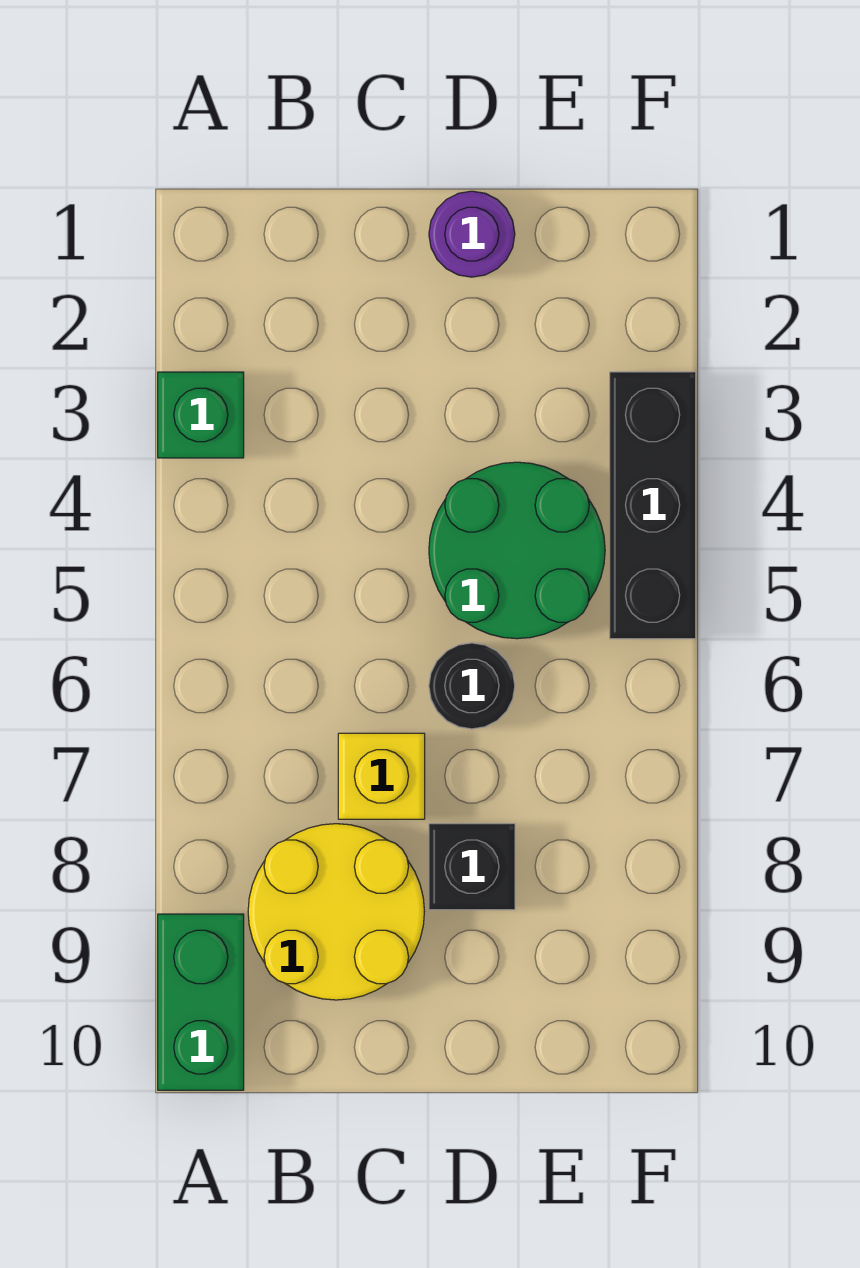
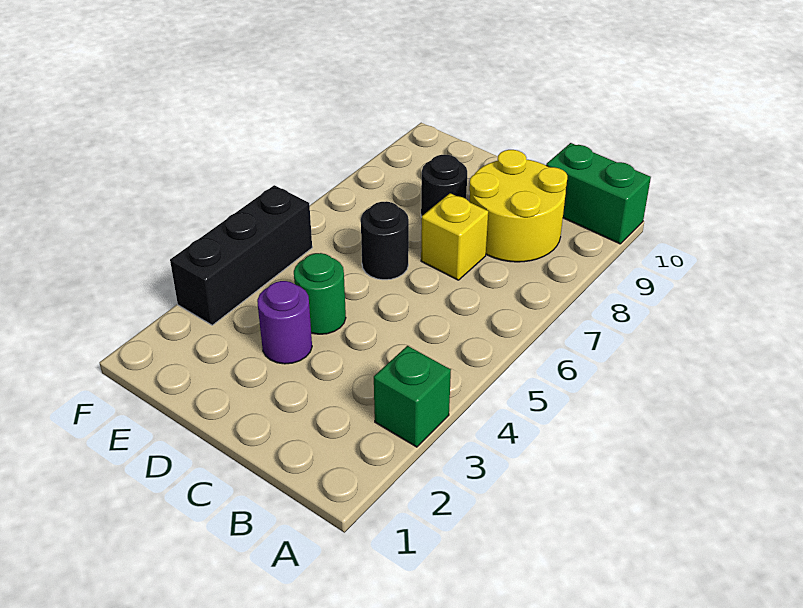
green brick A9:A10 level 1 -> green brick A10:B10 level 1
purple round brick D1 level 1 -> purple round brick D3 level 1
green round brick D4:E5 level 1 -> green round brick D4 level 1
black brick D8 level 1 -> black round brick D8 level 1

